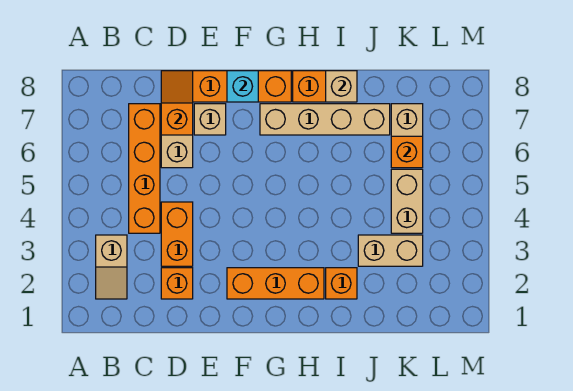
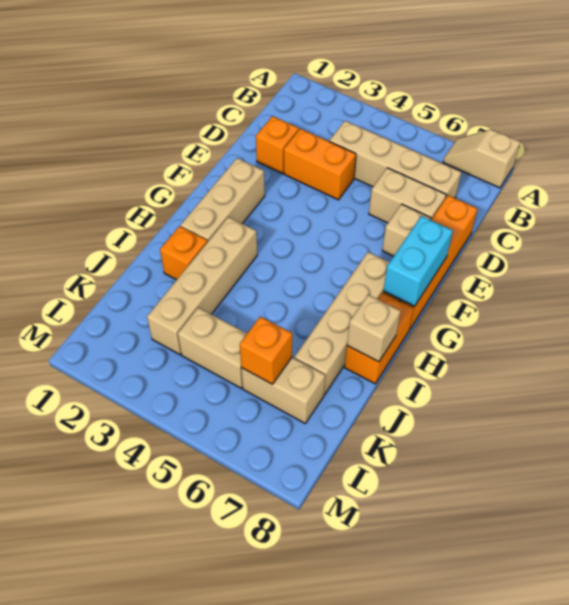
tan slope B2:B3 level 1 top 3 -> tan slope A7:A8 level 1 top 8
orange brick C4:C7 level 1 -> tan brick C4:C7 level 1
orange slope D7:D8 level 2 top 7 -> none
orange brick F2:H2 level 1 -> tan brick F2:H2 level 1
cyan brick F8 level 2 -> cyan brick F8:G8 level 2
tan brick J3:K3 level 1 -> tan brick H3:K3 level 1

